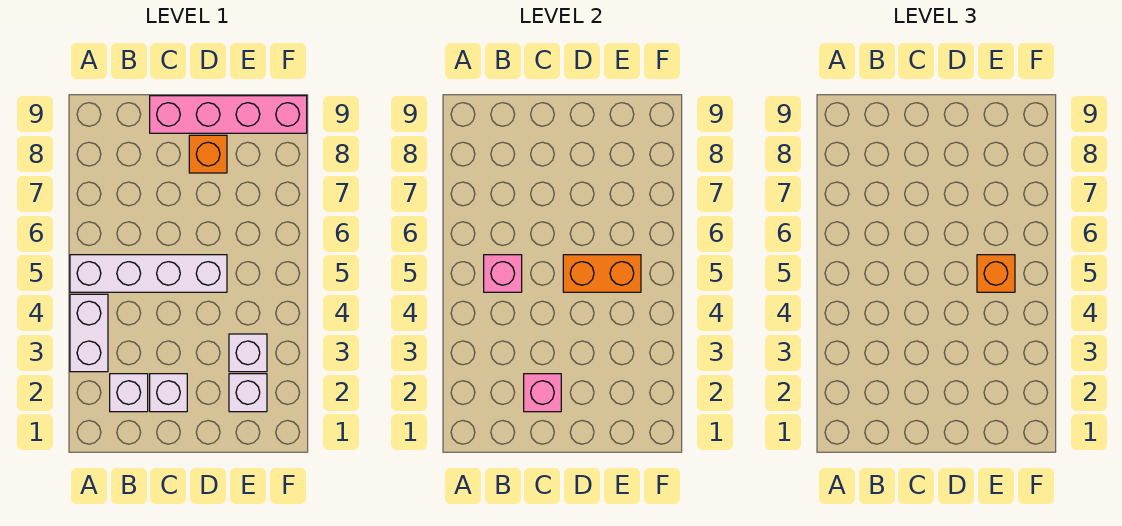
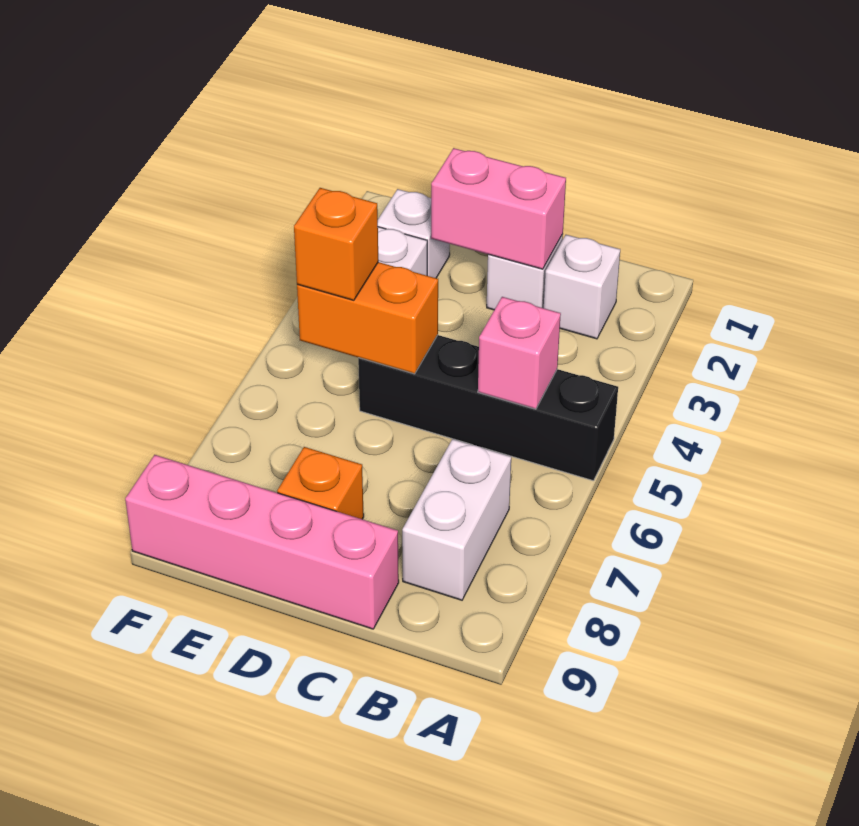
white brick A3:A4 level 1 -> white brick B7:B8 level 1
white brick A5:D5 level 1 -> black brick A5:D5 level 1
pink brick C2 level 2 -> pink brick C2:D2 level 2

